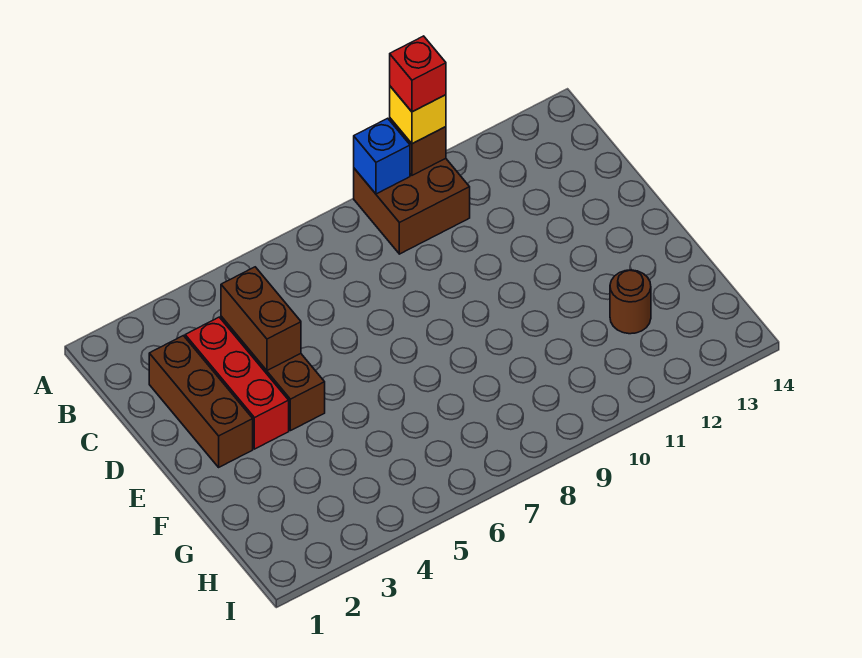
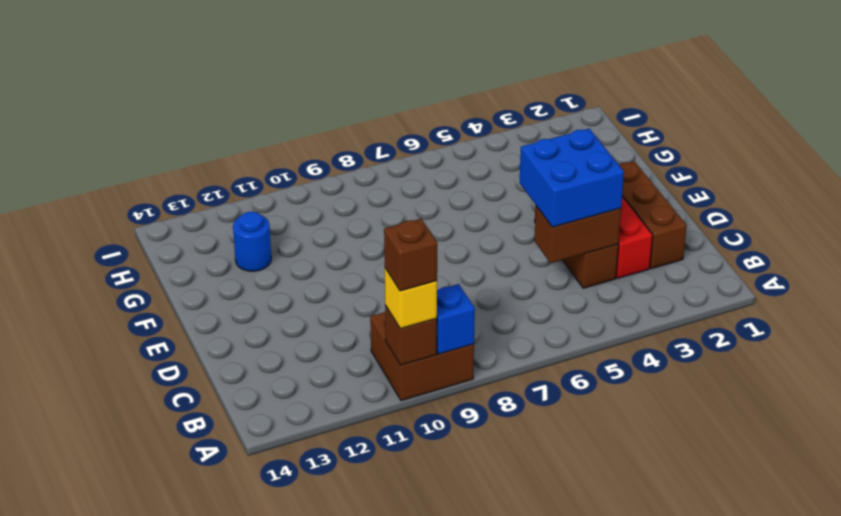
red brick A10 level 4 -> brown brick A10 level 4
brown brick C4:D4 level 2 -> brown brick C4:C5 level 2
none -> blue brick C4:D5 level 3
brown round brick G12 level 1 -> blue round brick G12 level 1

